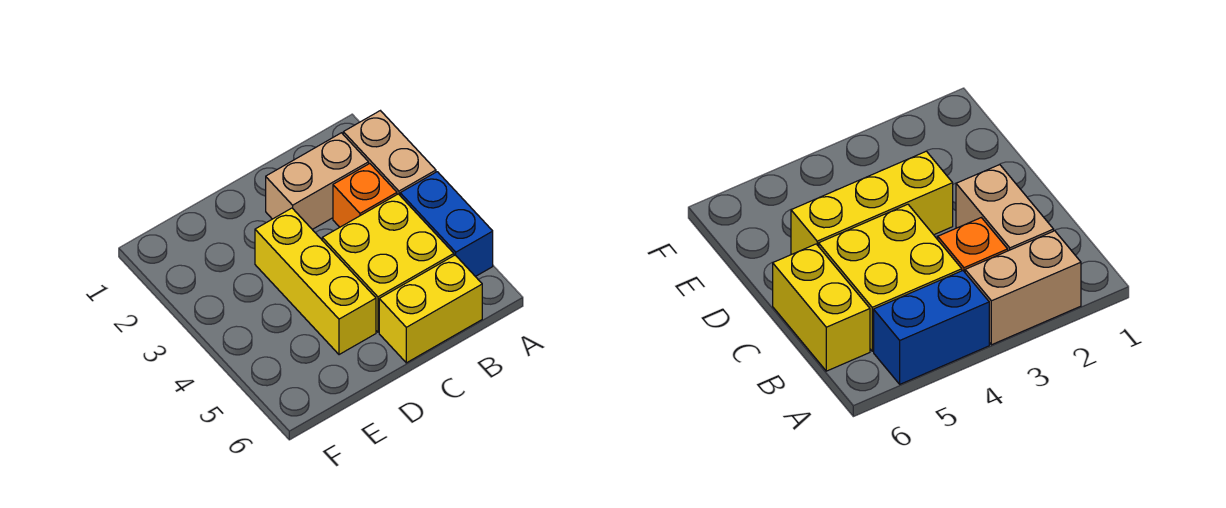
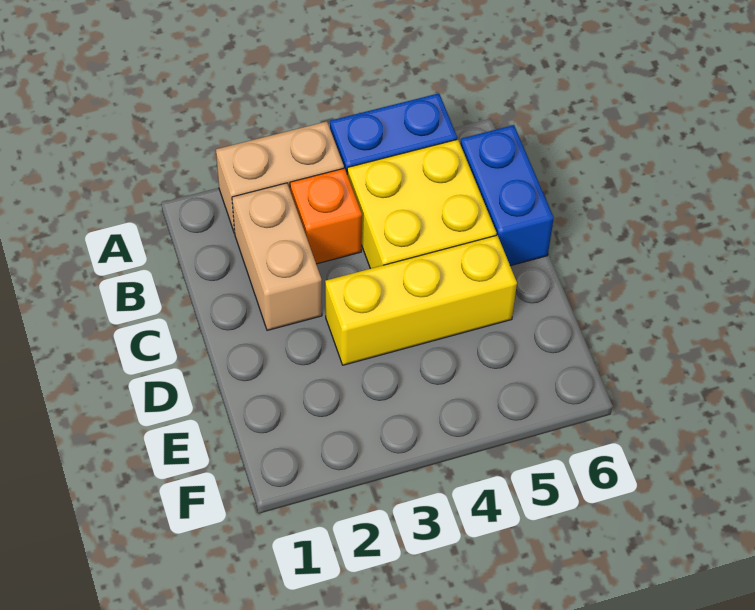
yellow brick B6:C6 level 1 -> blue brick B6:C6 level 1

